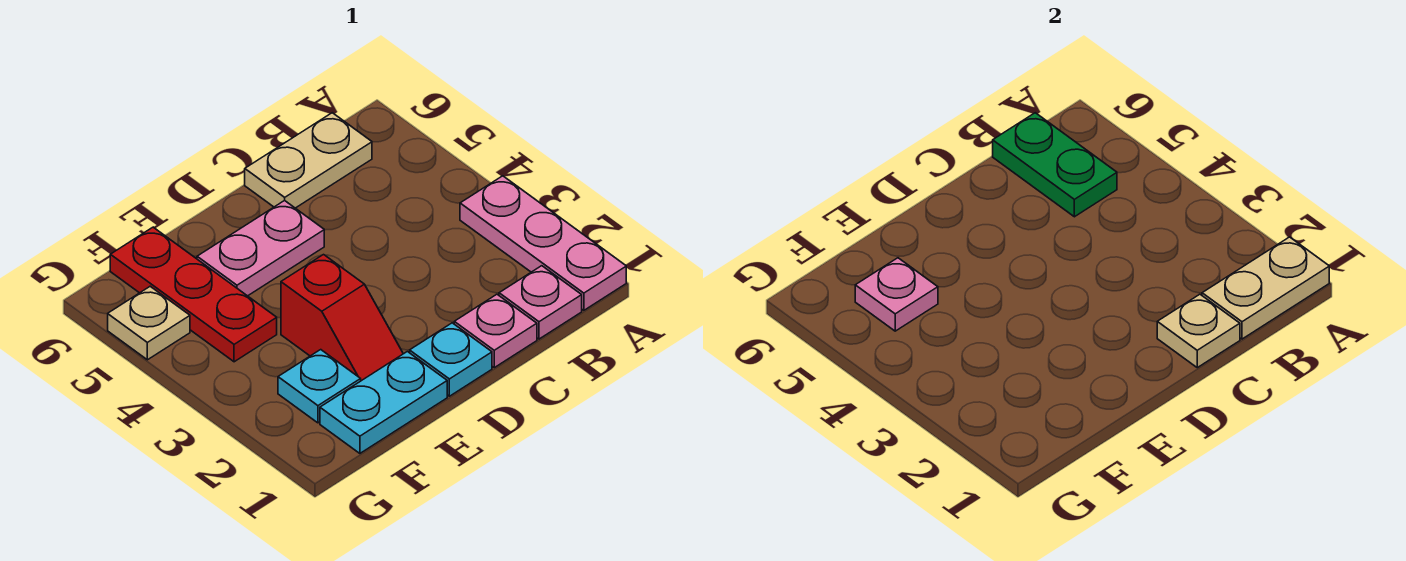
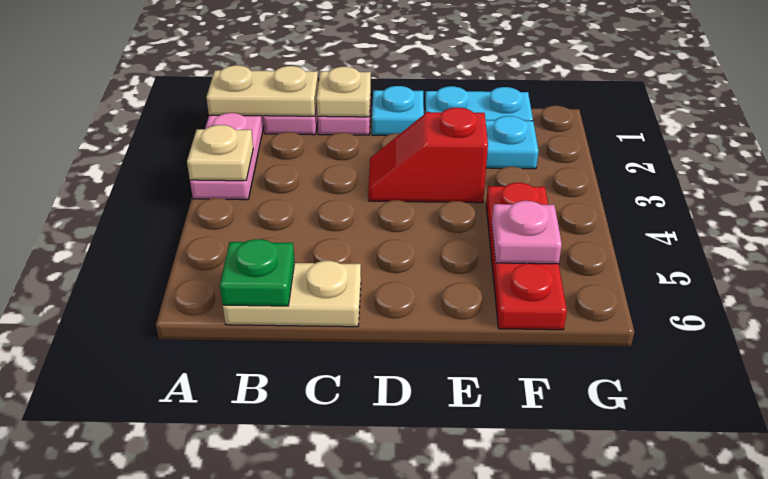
green plate B5:B6 level 2 -> green plate B6 level 2
pink plate D5:E5 level 1 -> none
red slope E2:E3 level 1 top 3 -> red slope D3:E3 level 1 top E
tan plate G5 level 1 -> tan plate A3 level 2

